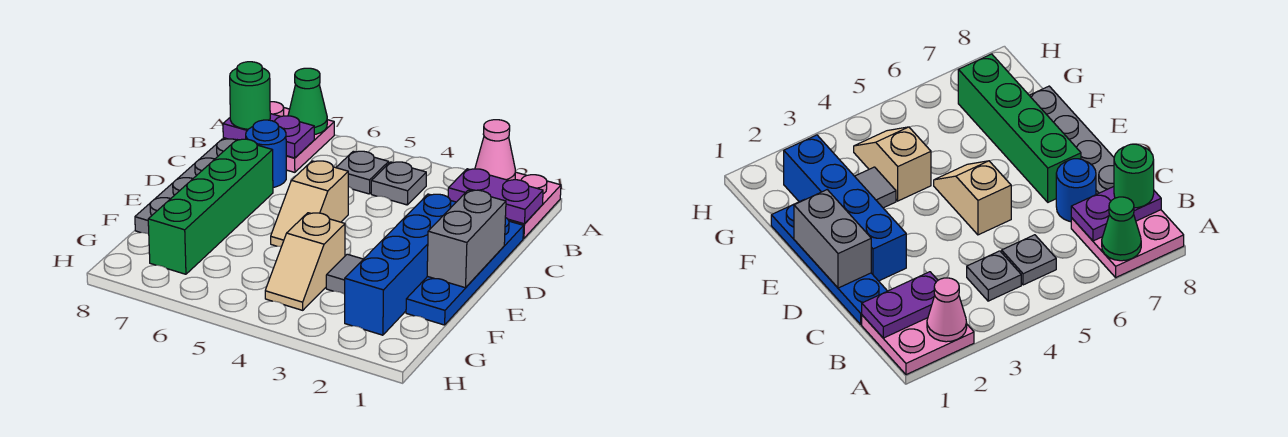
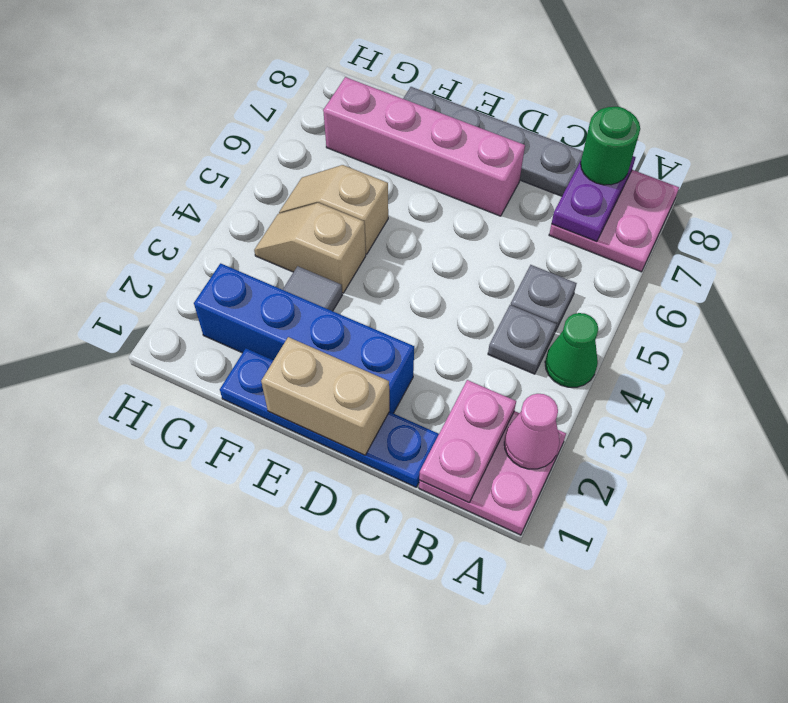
green cone A7 level 2 -> green cone A4 level 1
purple plate B1:B2 level 2 -> pink plate B1:B2 level 2
blue round brick C7 level 1 -> none
grey brick D1:E1 level 2 -> tan brick D1:E1 level 2
tan slope D5:E5 level 1 top D -> tan slope F5:G5 level 1 top F
green brick D7:G7 level 1 -> pink brick D7:G7 level 1

